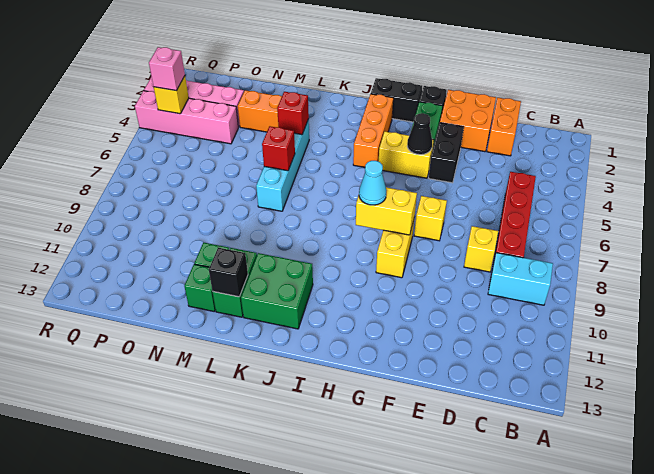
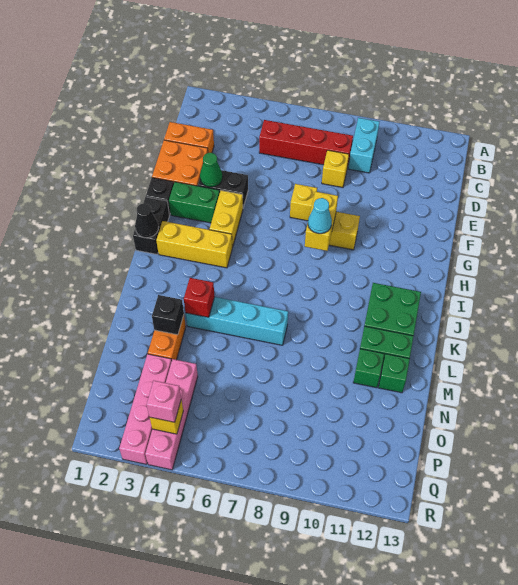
none -> green cone F3 level 2
black cone G4 level 2 -> black cone I1 level 2
orange brick I2:I4 level 1 -> yellow brick I2:I4 level 1
red brick L6 level 2 -> none
black brick L12 level 2 -> black brick M3 level 2

